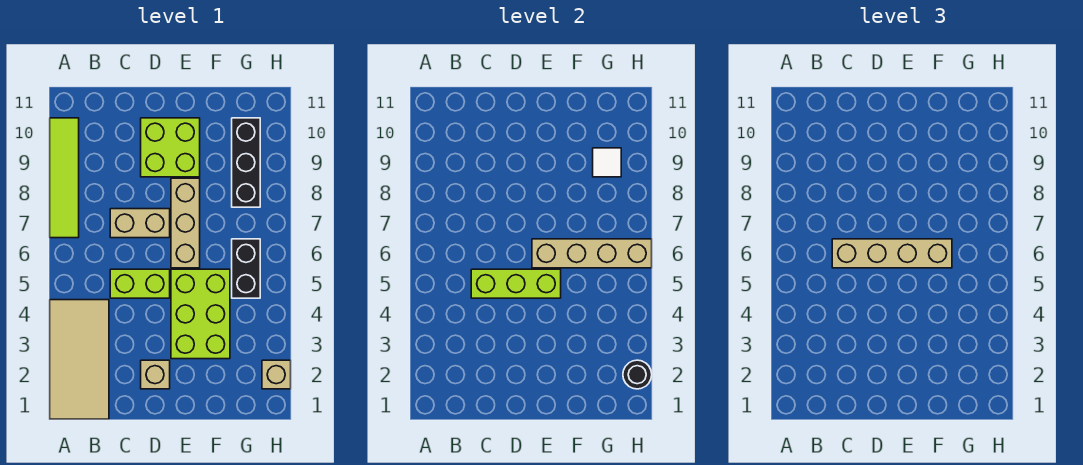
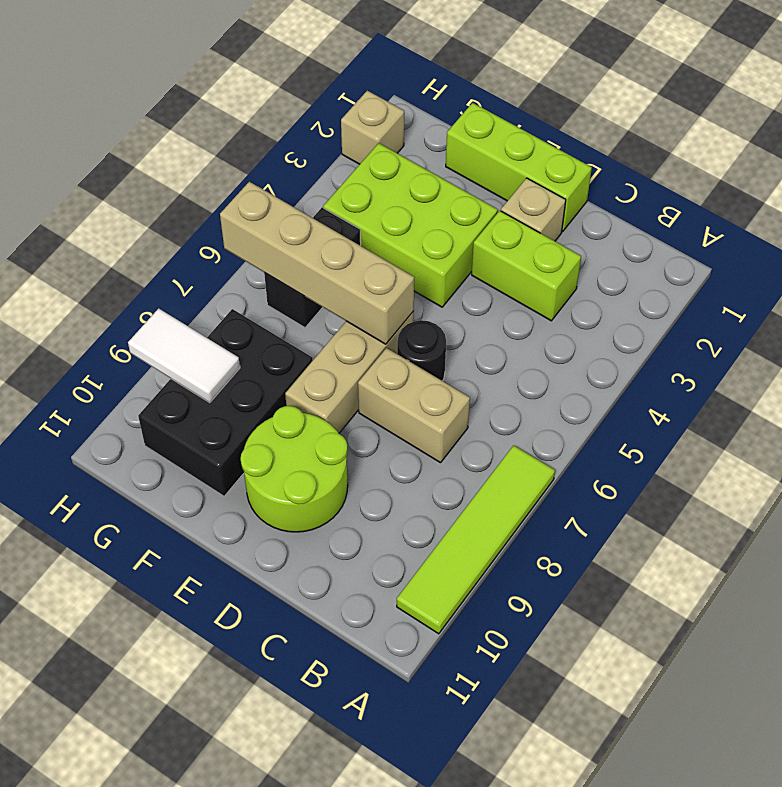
tan tile A1:B4 level 1 -> none
lime brick C5:D5 level 1 -> lime brick C3:D3 level 1
lime brick C5:E5 level 2 -> lime brick D1:F1 level 1
tan brick C6:F6 level 3 -> none
lime brick D9:E10 level 1 -> lime round brick D9:E10 level 1
lime brick E3:F5 level 1 -> lime brick E3:G4 level 1
black brick G8:G10 level 1 -> black brick F8:G10 level 1
white tile G9 level 2 -> white tile G9:H9 level 2
black round brick H2 level 2 -> black round brick D6 level 1

